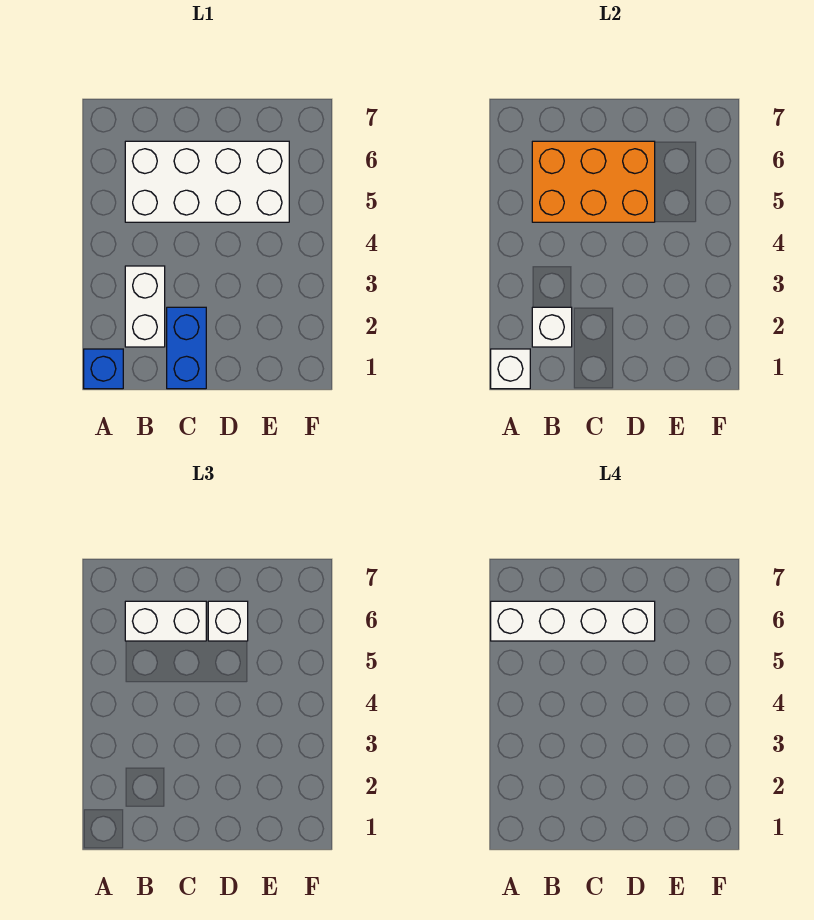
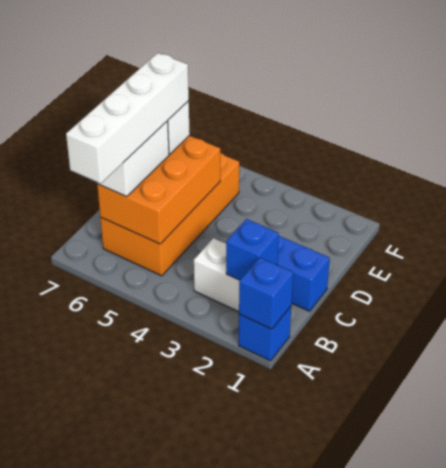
white brick A1 level 2 -> blue brick A1 level 2
white brick B2 level 2 -> blue brick B2 level 2
white brick B5:E6 level 1 -> orange brick B5:E6 level 1

